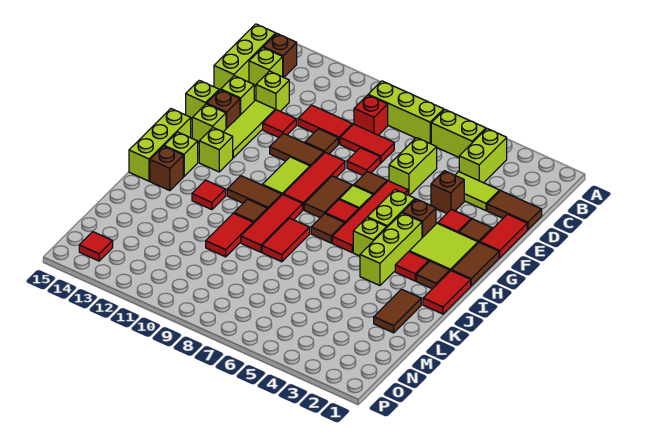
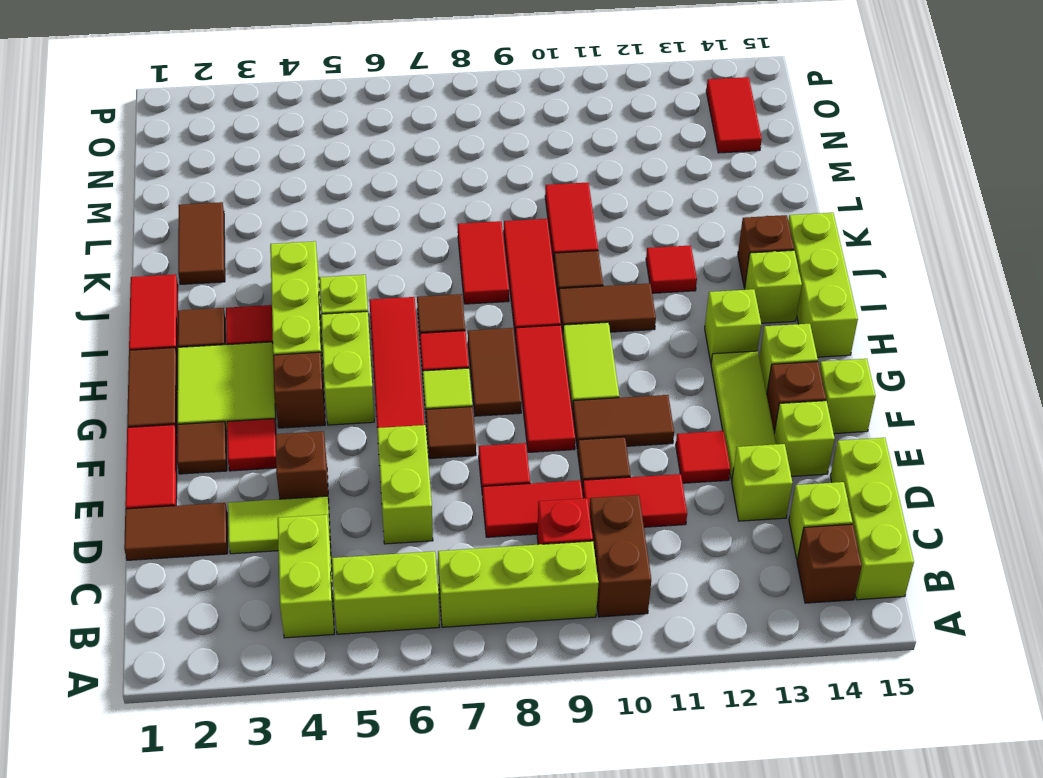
none -> brown brick B10:C10 level 1
red tile O14 level 1 -> red tile N14:O14 level 1

